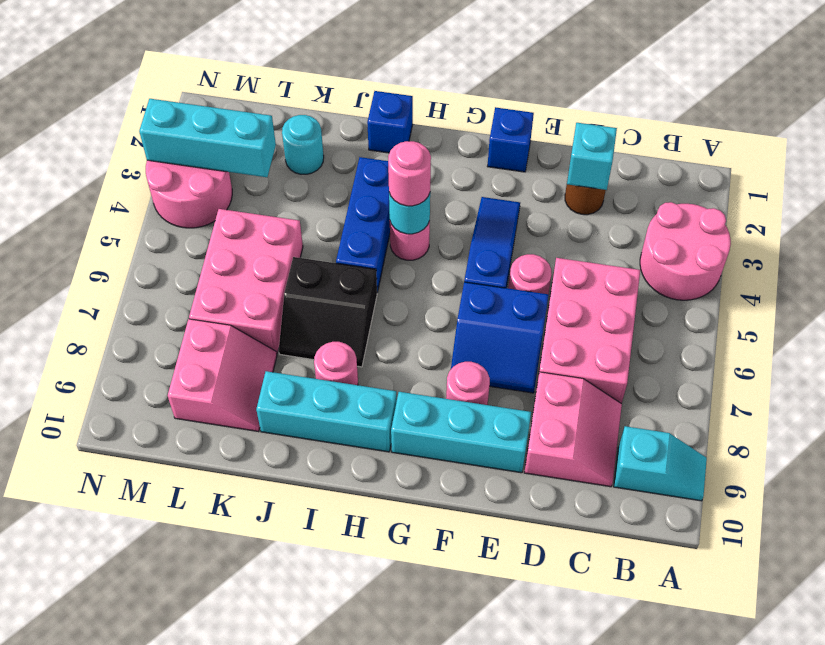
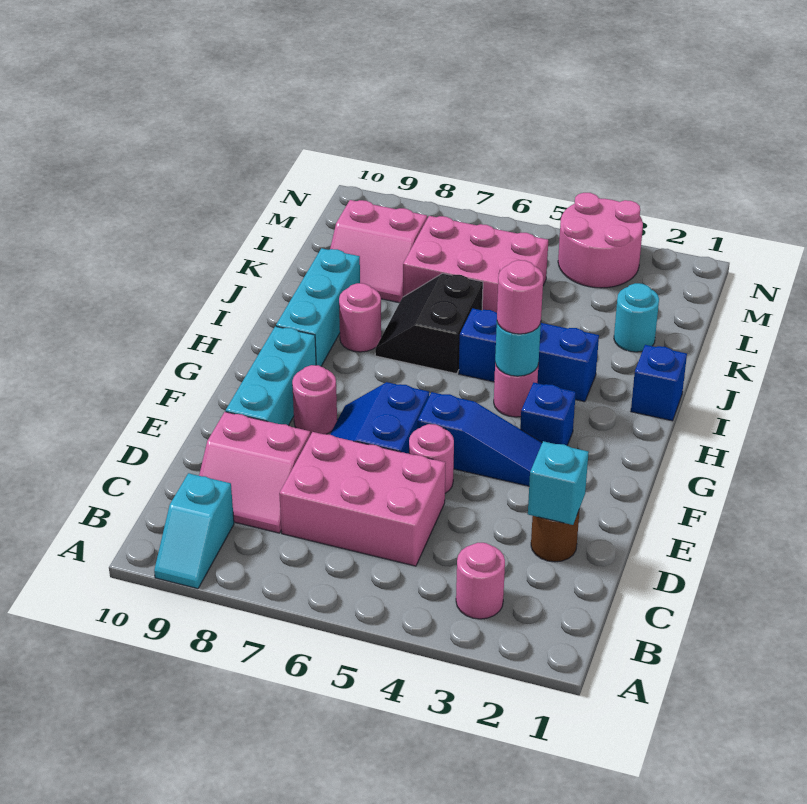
pink round brick A3:B4 level 1 -> pink round brick B3 level 1
blue brick F1 level 1 -> blue brick G3 level 1
cyan brick L3:N3 level 2 -> none

